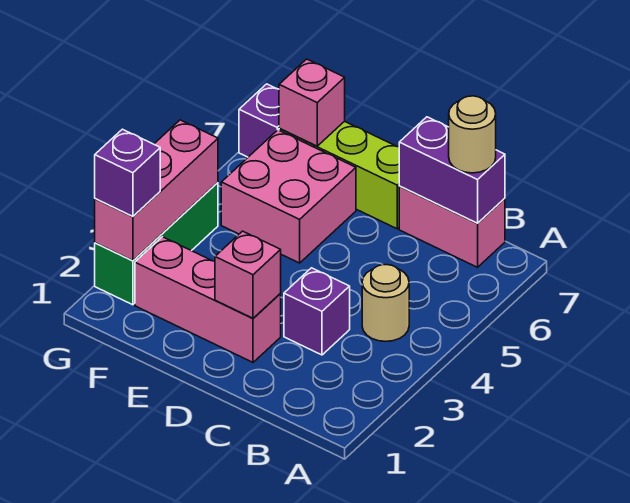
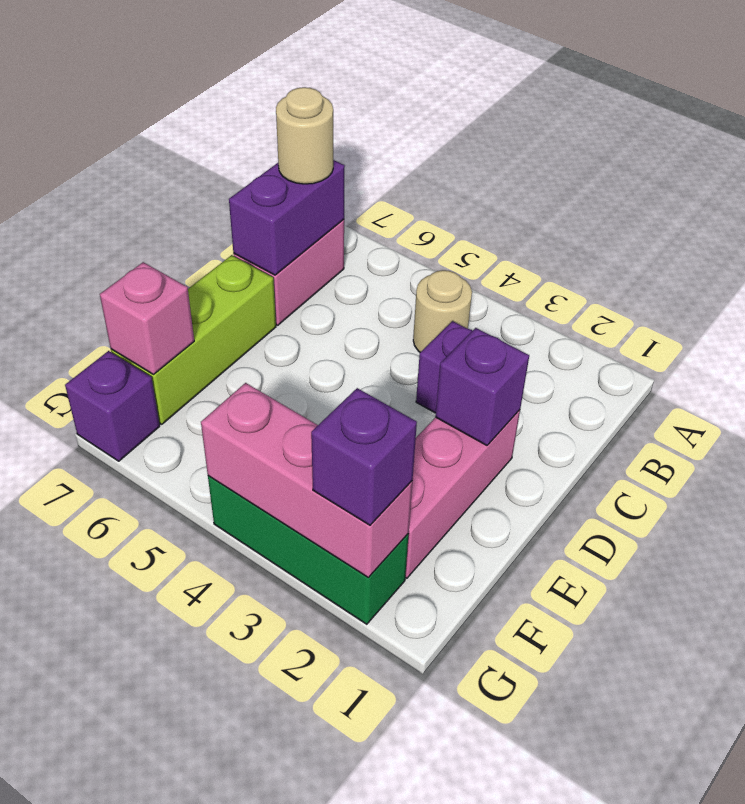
pink brick D2 level 2 -> purple brick D2 level 2
pink brick E5:F6 level 1 -> none

